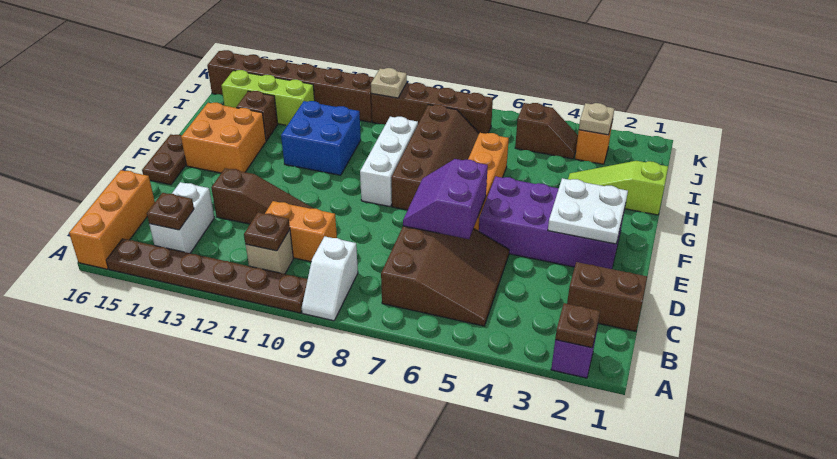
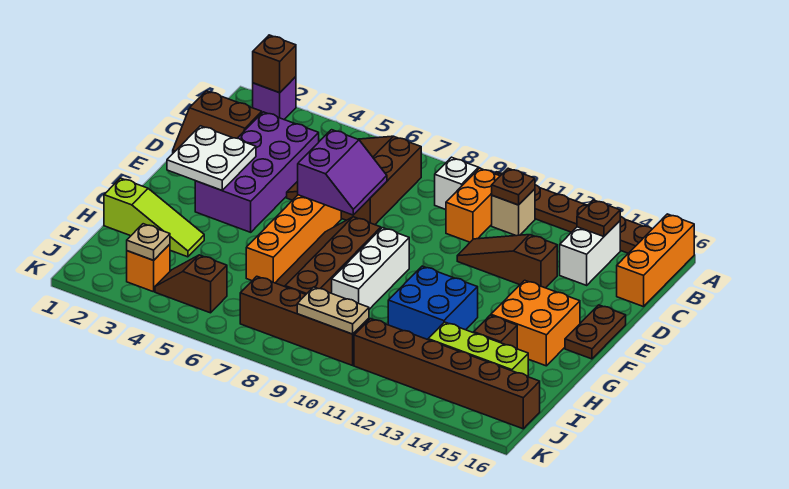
brown plate A2 level 2 -> brown brick A2 level 2
orange brick C10:C11 level 1 -> orange brick B10:C10 level 1
purple brick E2:F5 level 1 -> purple brick C3:F4 level 1
tan plate J10 level 2 -> tan plate J9:J10 level 2

